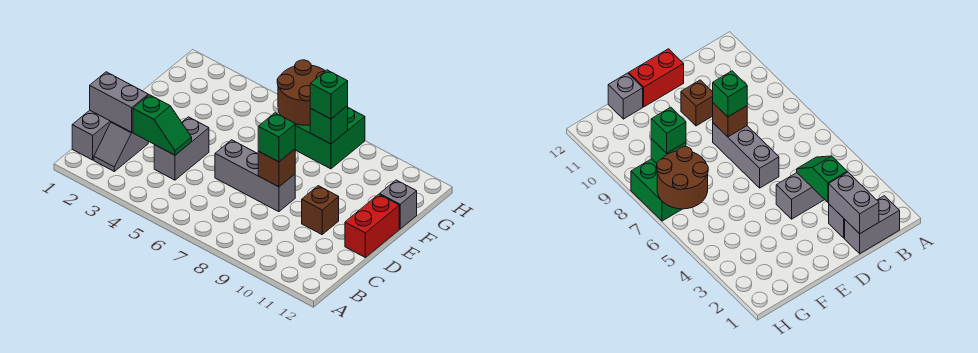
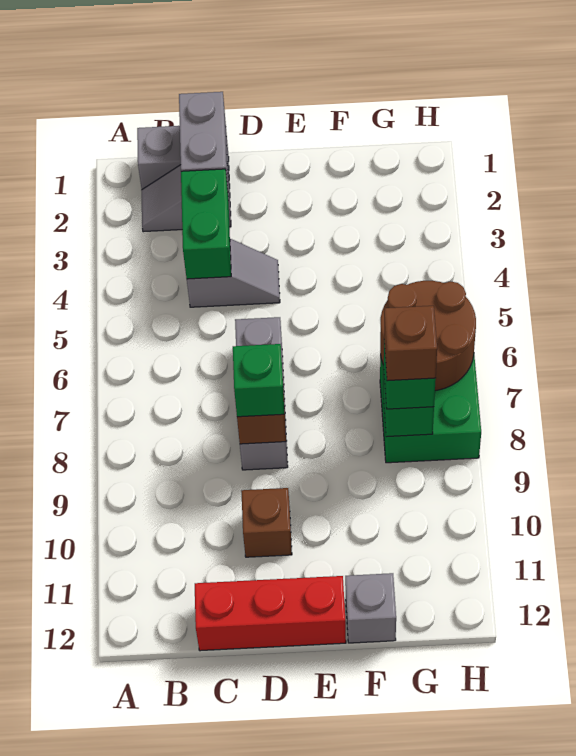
green slope C3:C4 level 2 top 3 -> green brick C3:C4 level 2
grey brick C4:D4 level 1 -> grey slope C4:D4 level 1 top C
red brick D12:E12 level 1 -> red brick C12:E12 level 1
none -> brown brick G8 level 4

